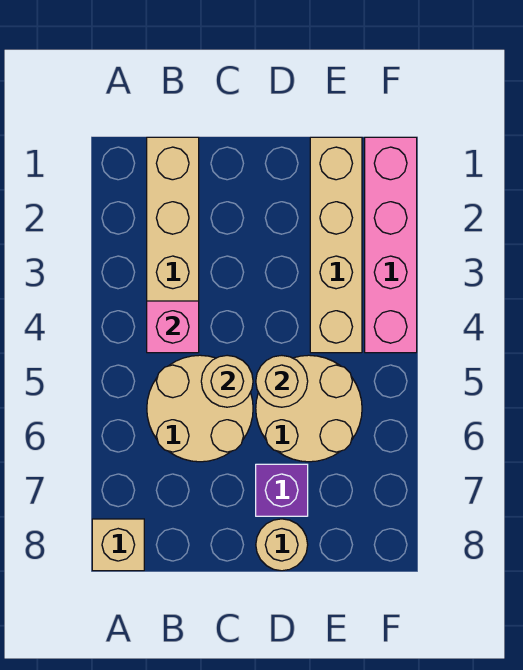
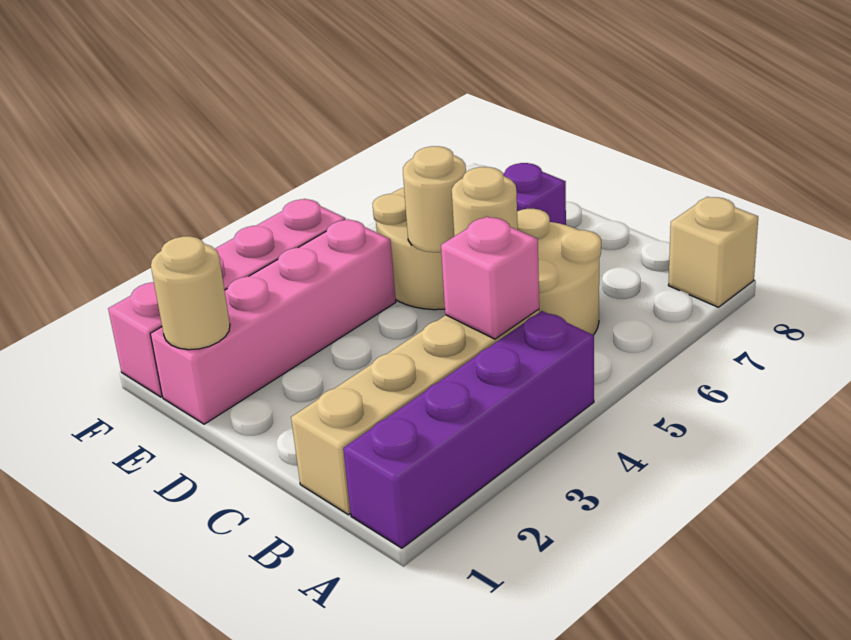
none -> purple brick A1:A4 level 1
tan round brick D8 level 1 -> tan round brick E1 level 2
tan brick E1:E4 level 1 -> pink brick E1:E4 level 1

